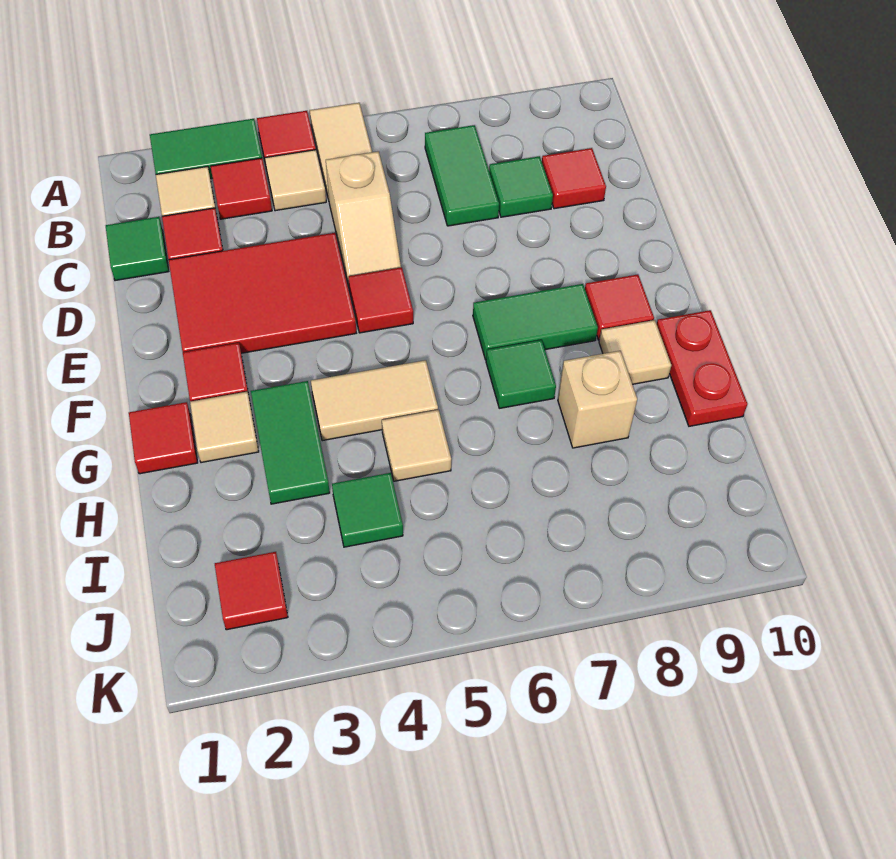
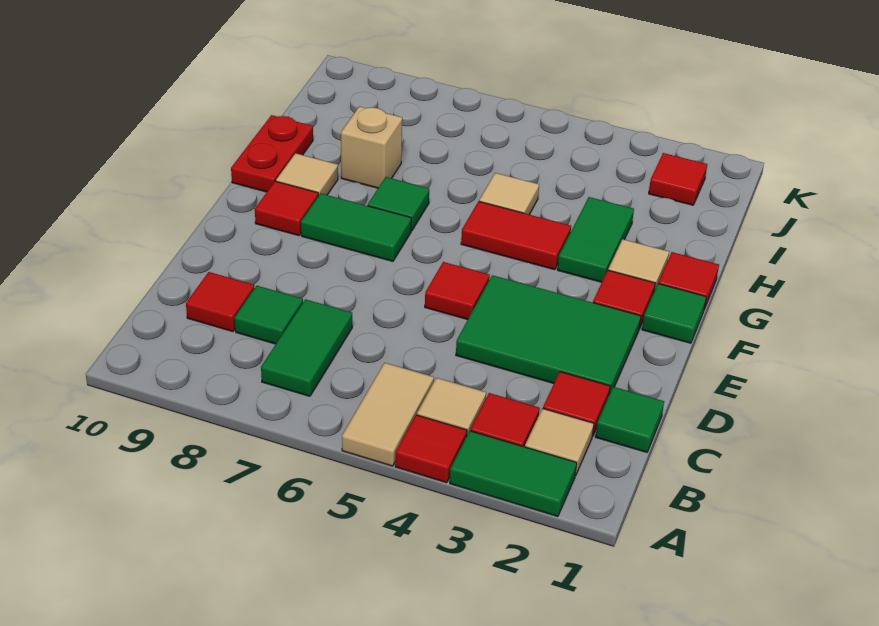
tan slope C5:D5 level 1 top C -> none
red tile D2:E4 level 1 -> green tile D2:E4 level 1
tan tile G4:G5 level 1 -> red tile G4:G5 level 1
green tile I4 level 1 -> green tile F1 level 1

